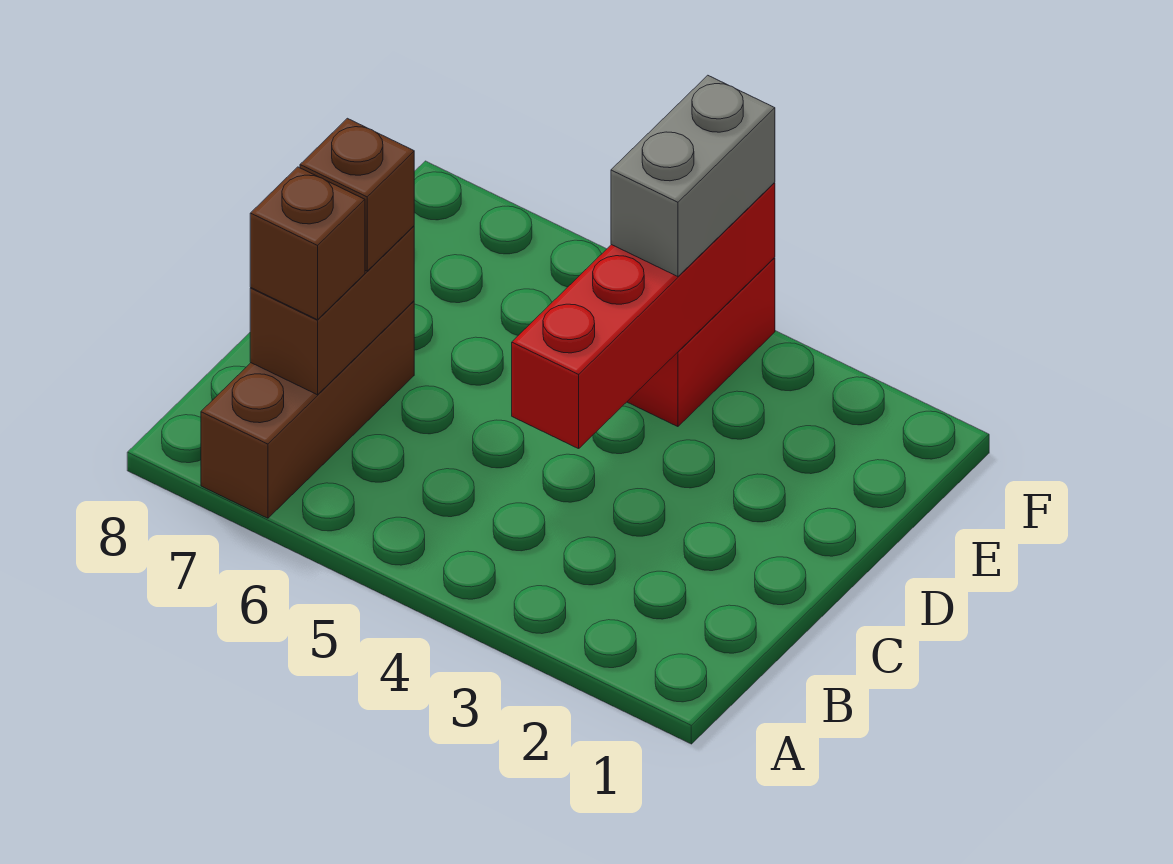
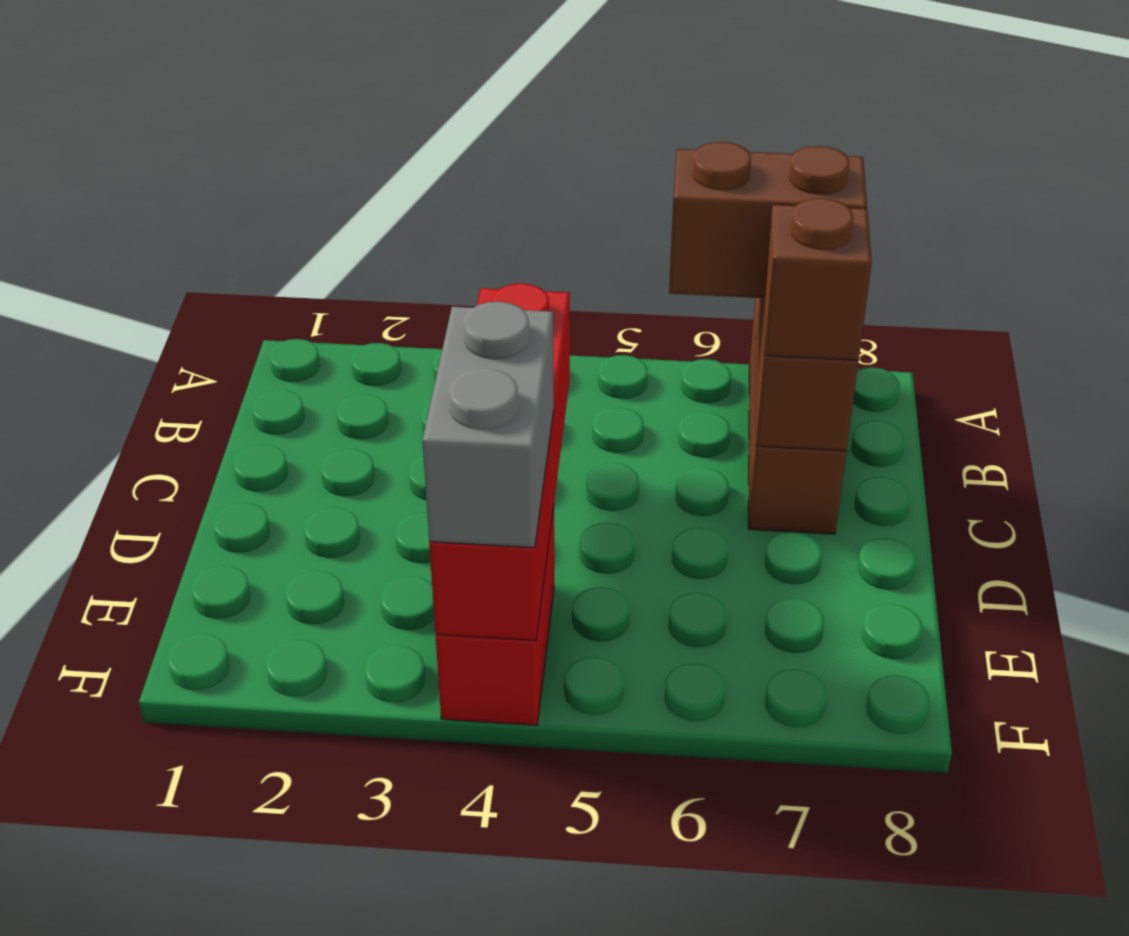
brown brick B7 level 3 -> brown brick B6:B7 level 3

